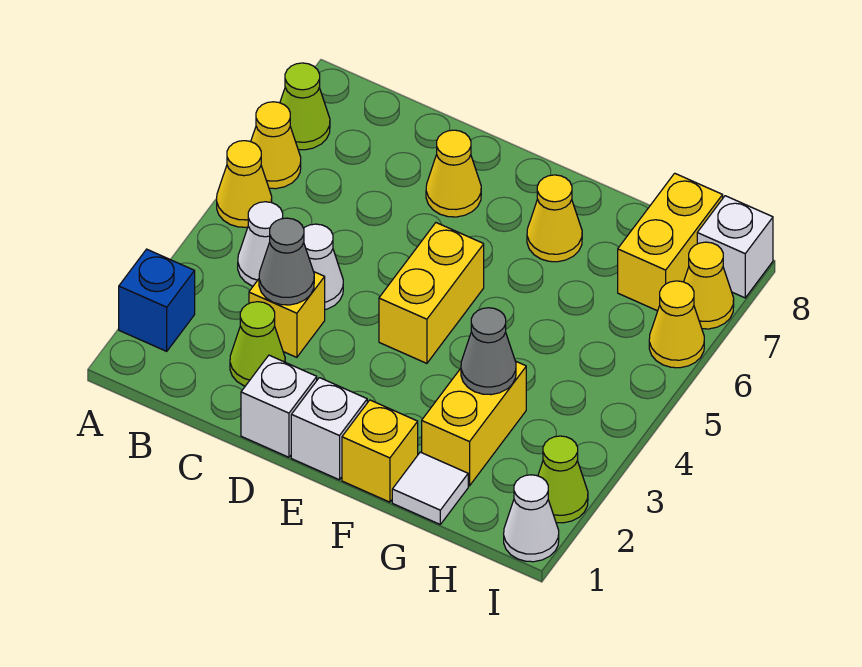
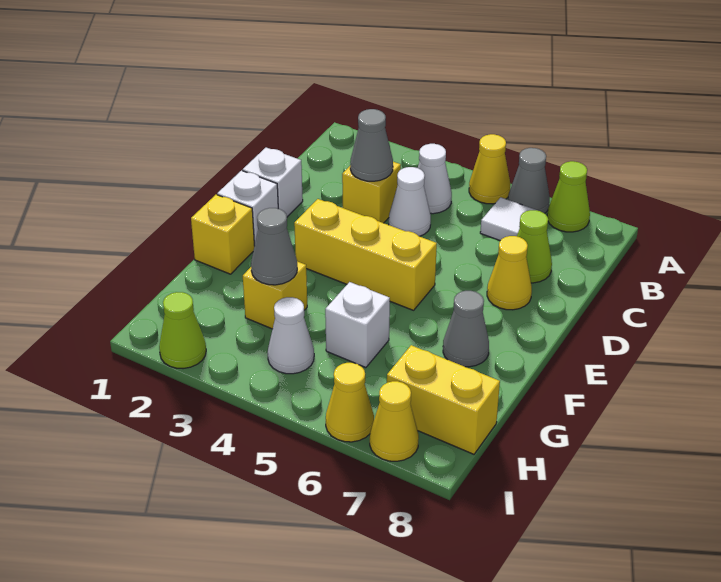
blue brick A2 level 1 -> none
yellow cone A6 level 1 -> grey cone A6 level 1
lime cone C2 level 1 -> lime cone C7 level 1
yellow brick E4:E5 level 1 -> yellow brick E3:E5 level 1
yellow cone F7 level 1 -> grey cone F7 level 1
white tile G1 level 1 -> white tile B6 level 1
yellow brick G2:G3 level 1 -> yellow brick G3 level 1
white cone I1 level 1 -> white cone H4 level 1
white brick I8 level 1 -> white brick G5 level 1

